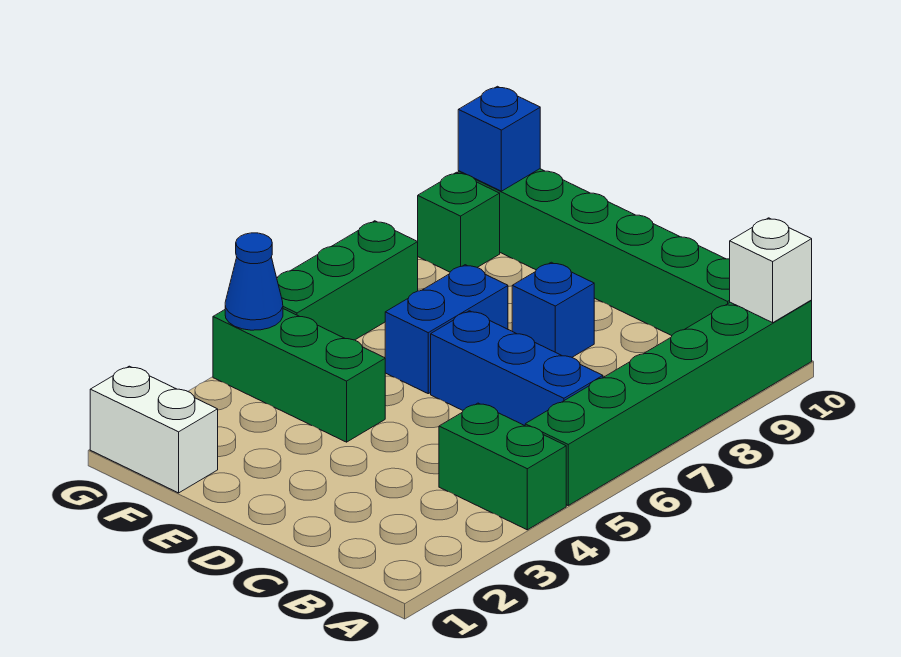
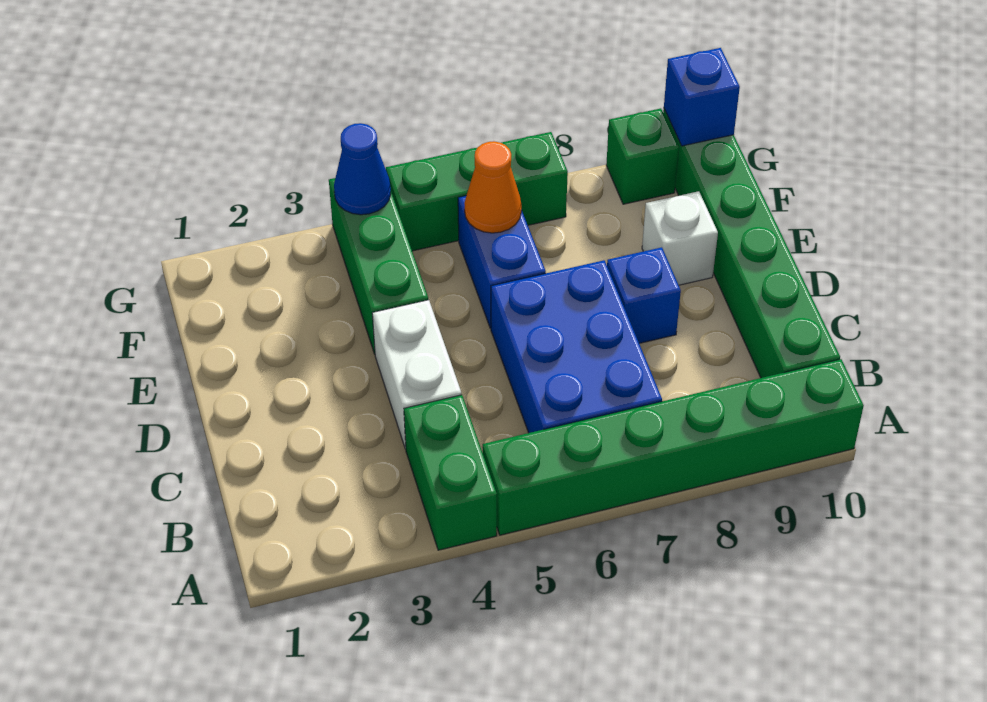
white brick A10 level 2 -> white brick E9 level 1
blue brick B6:D6 level 1 -> blue brick B6:D7 level 1
blue brick E6:E7 level 1 -> blue brick E6:F6 level 1
white brick F1:G1 level 1 -> white brick C4:D4 level 1
none -> orange cone F6 level 2

